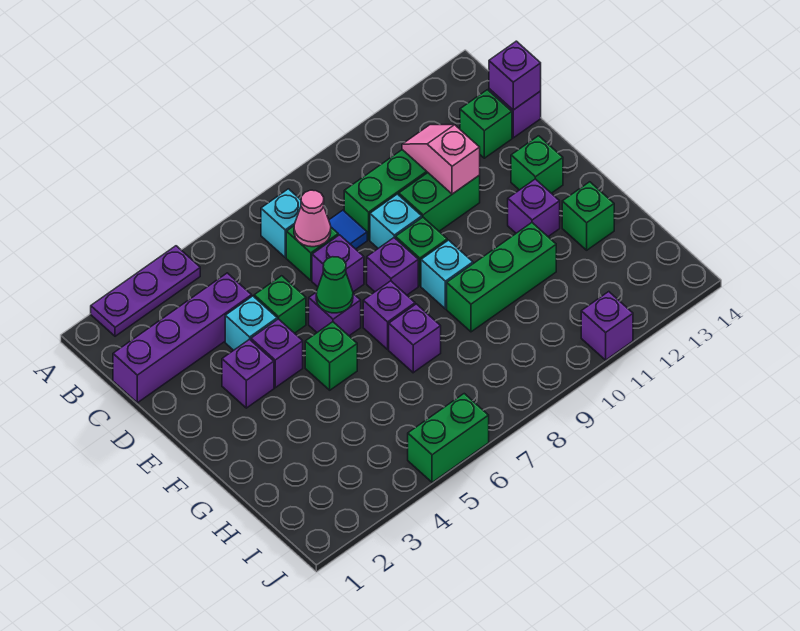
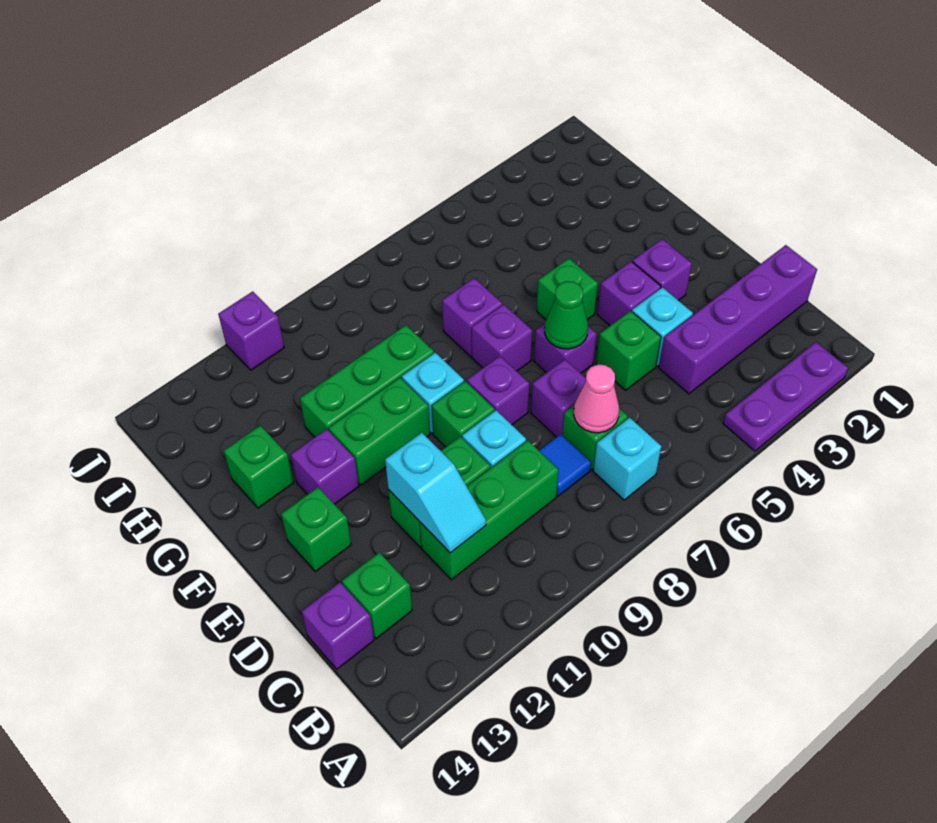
pink slope C11:D11 level 2 top D -> cyan slope C11:D11 level 2 top D
purple brick C14 level 2 -> none
green brick J5:J6 level 1 -> green brick F10:F11 level 1

